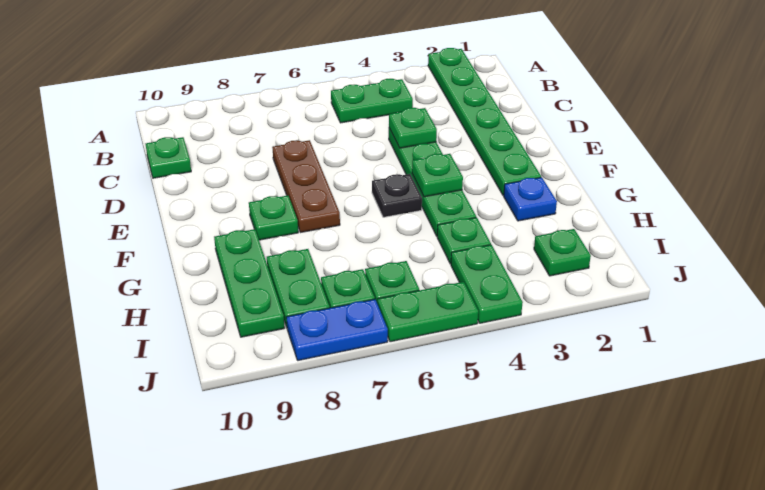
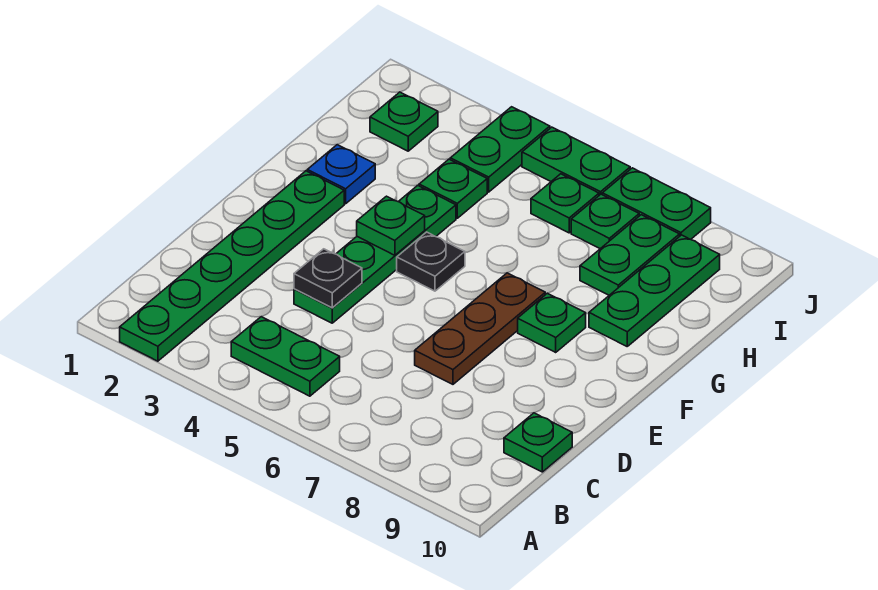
green plate D4 level 2 -> black plate D4 level 2
blue plate J7:J8 level 1 -> green plate J7:J8 level 1

